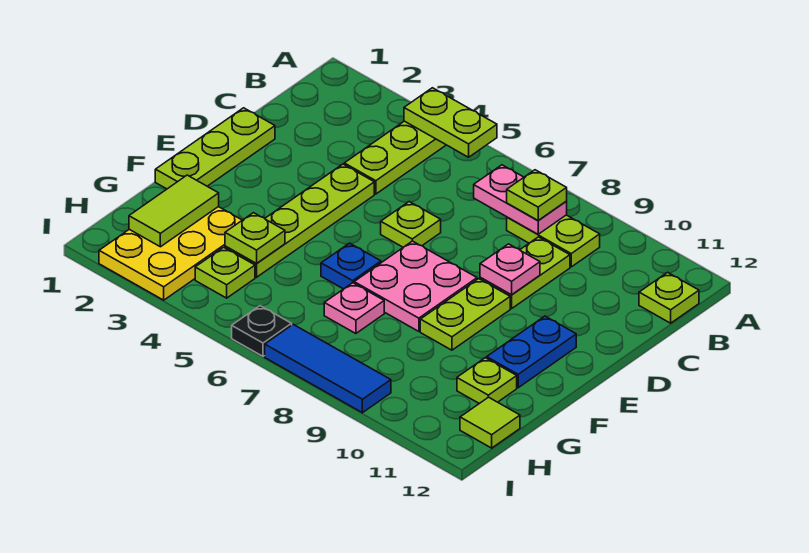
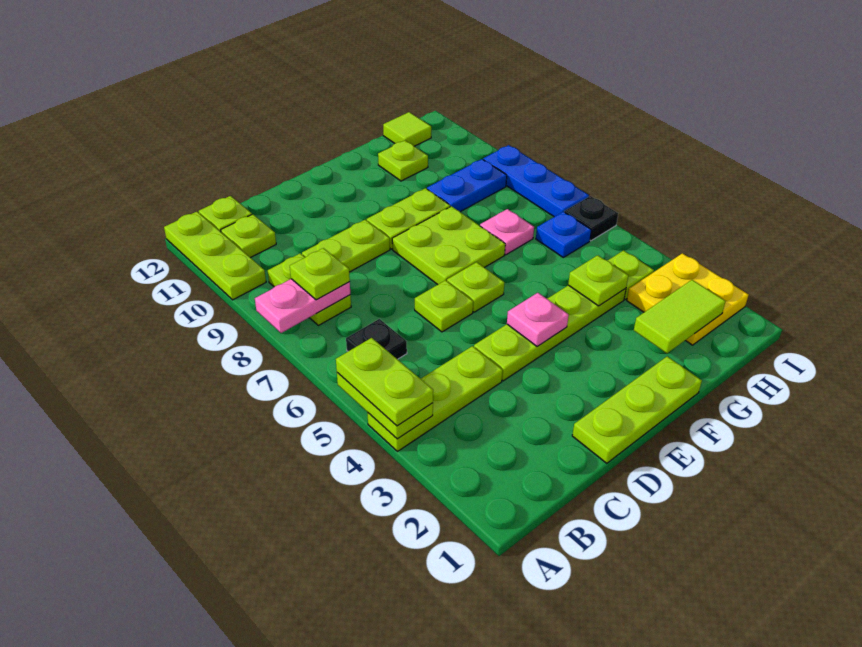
none -> lime plate A4:A5 level 3
none -> lime plate A10:A12 level 1
none -> black plate B6 level 1
pink plate B7:B8 level 2 -> pink plate A8:B8 level 2
none -> lime plate B11 level 1
pink plate D9 level 2 -> pink plate E4 level 2
none -> lime plate E6 level 1
pink plate E7:F8 level 1 -> lime plate E7:F8 level 1
blue plate E11:F11 level 1 -> blue plate G9:H9 level 1
blue plate F6 level 1 -> blue plate H6 level 1
yellow plate G2:I3 level 1 -> yellow plate H2:I3 level 1
blue tile I7:I9 level 1 -> blue plate I7:I9 level 1

